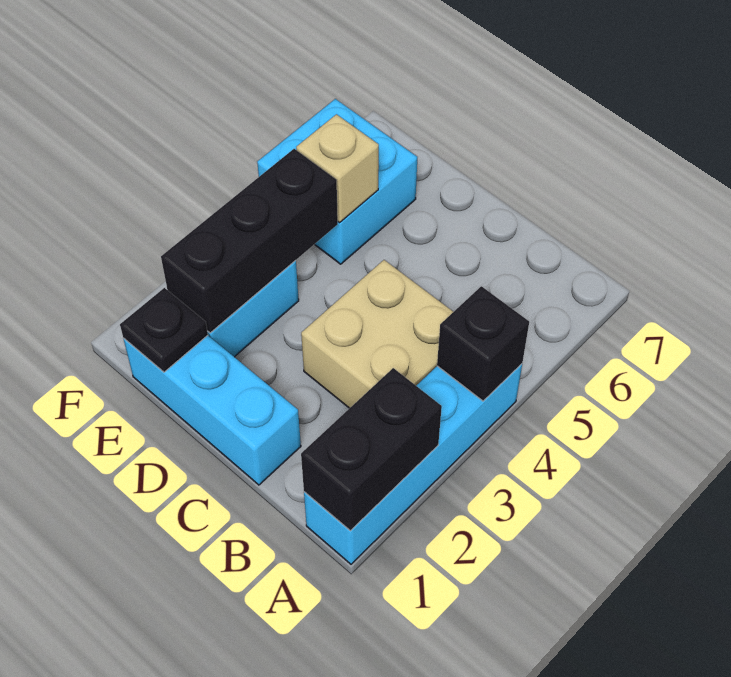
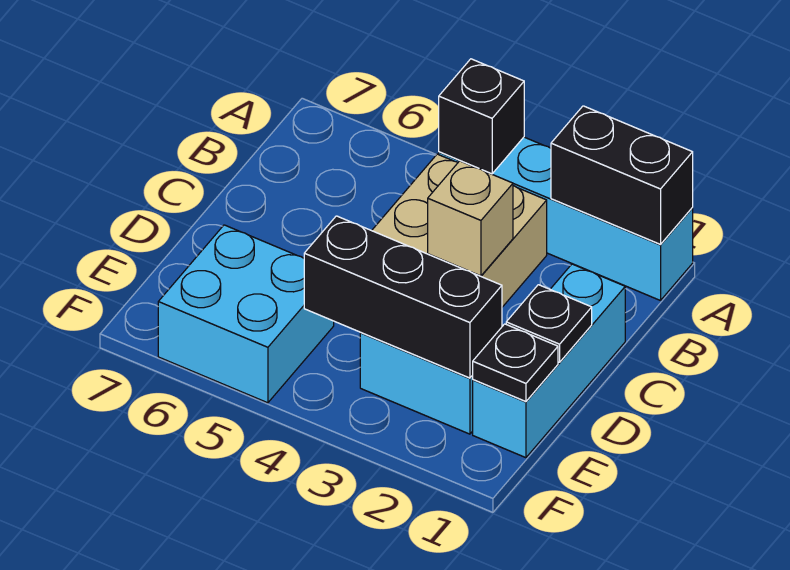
none -> black plate D1 level 2
tan brick E5 level 2 -> tan brick C3 level 2

